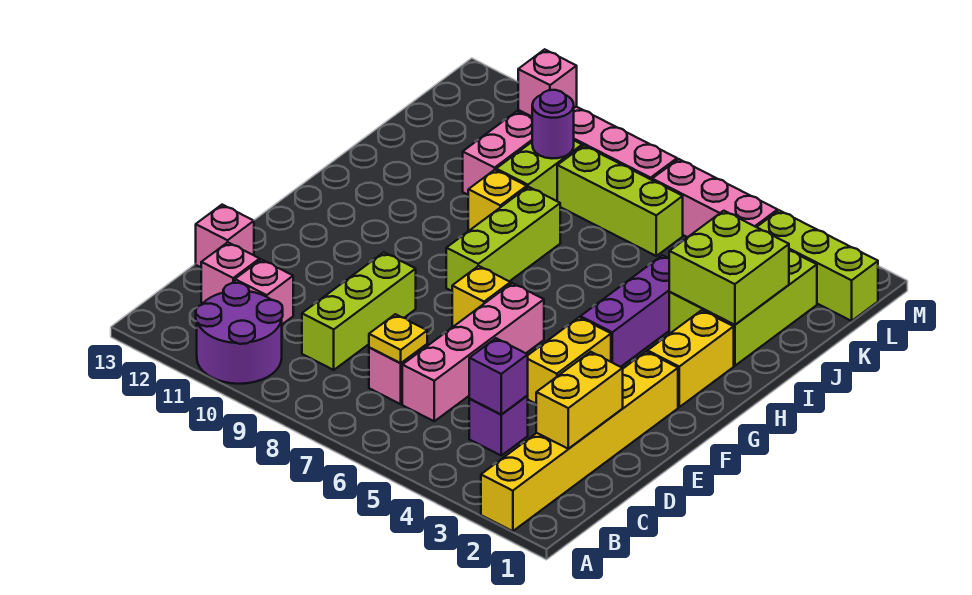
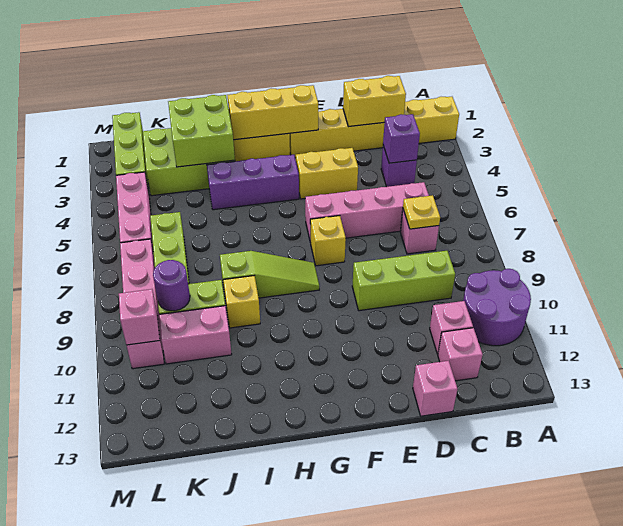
none -> yellow brick F2:H2 level 2
lime brick G8:I8 level 1 -> lime slope G8:I8 level 1 top I

